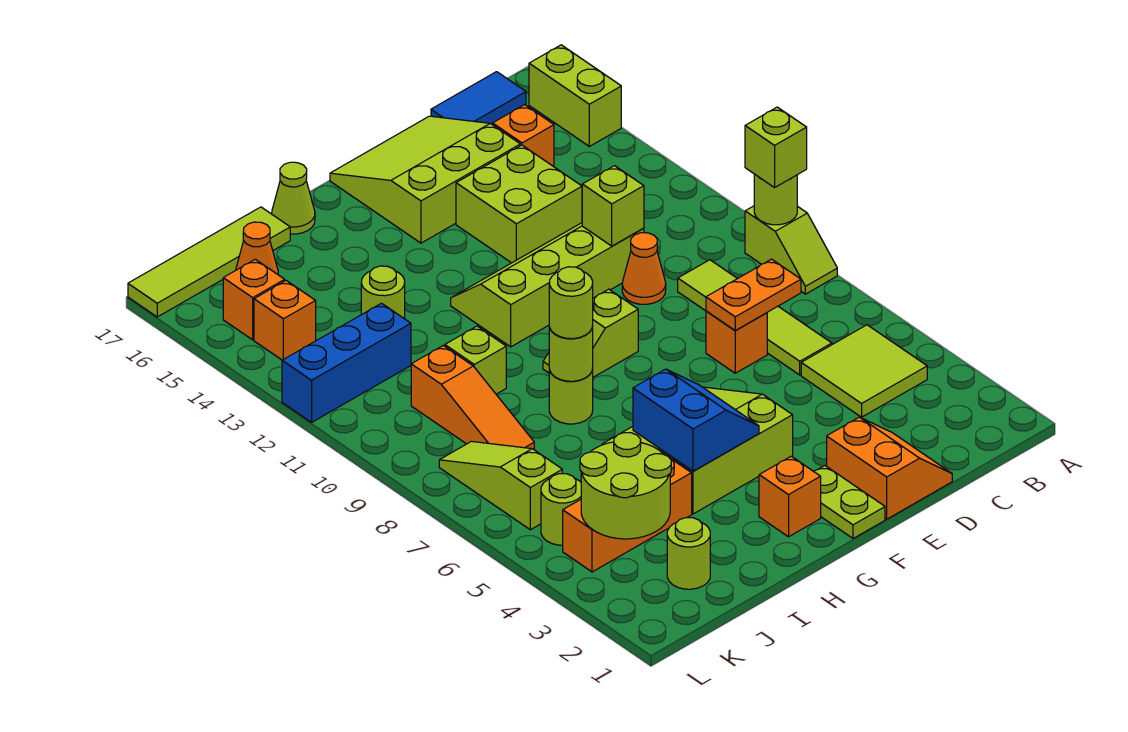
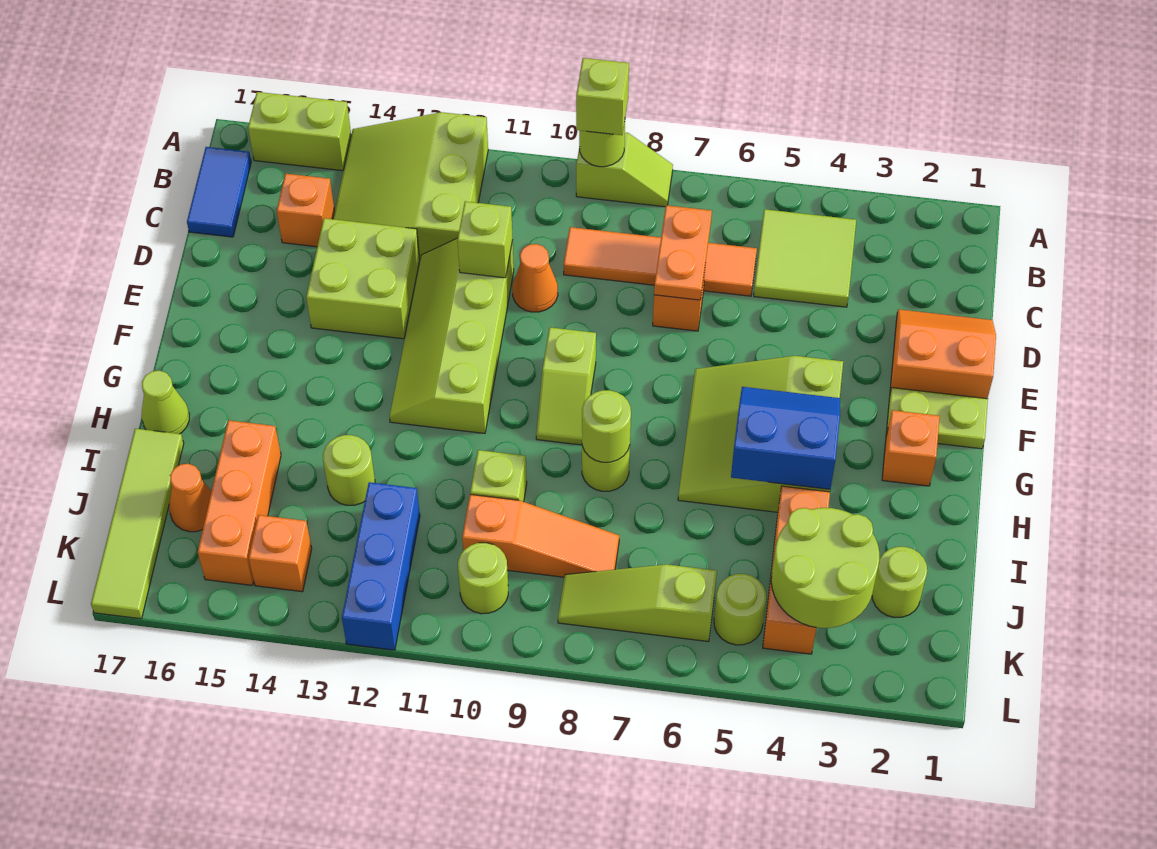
lime tile C6:C9 level 1 -> orange tile C6:C9 level 1
lime slope D15:F17 level 1 top 15 -> lime slope A12:C14 level 1 top 12
lime round brick H8 level 3 -> lime round brick K10 level 1
orange brick K15 level 1 -> orange brick I15:K15 level 1

